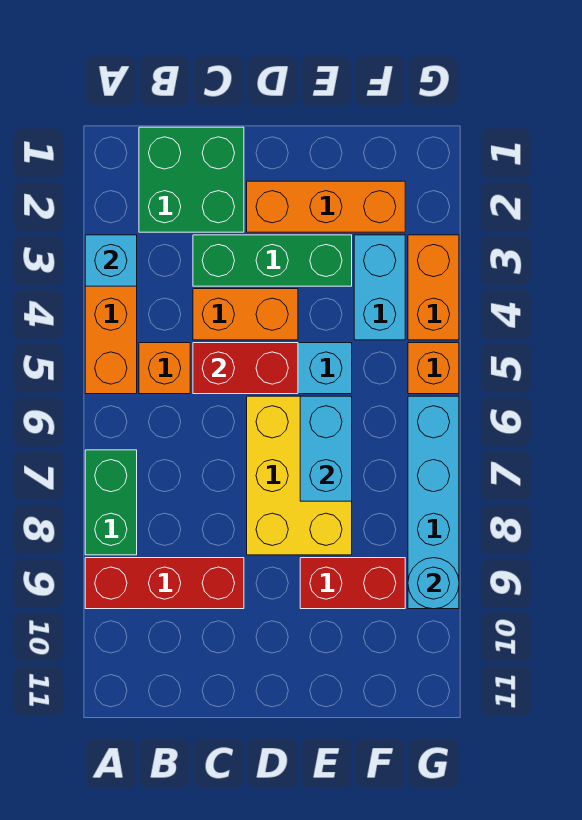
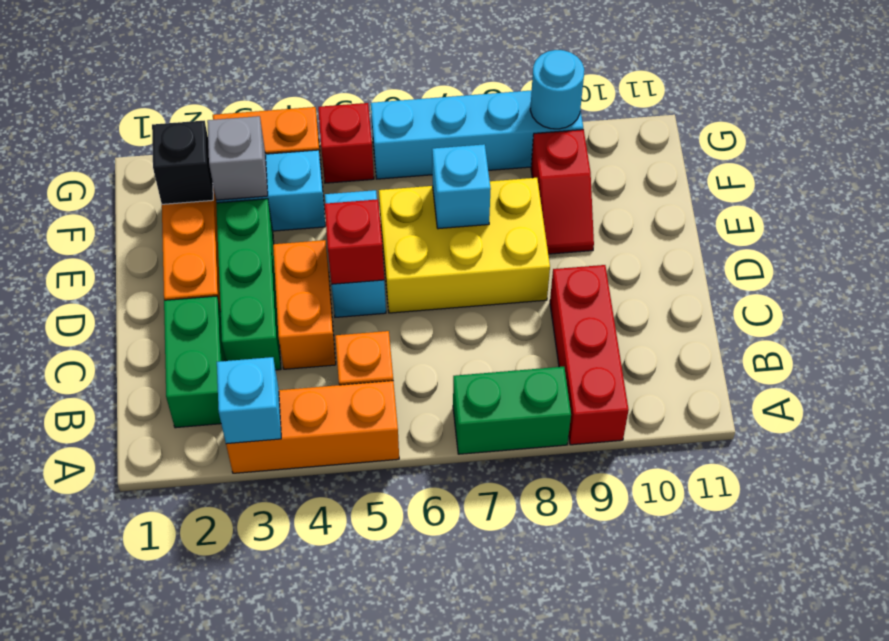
green brick B1:C2 level 1 -> green brick B2:C2 level 1
red brick C5:D5 level 2 -> red brick D5 level 2
cyan brick E6:E7 level 2 -> cyan brick E7 level 2
red brick E9:F9 level 1 -> red slope E9:F9 level 1 top F
none -> black brick F2 level 2
none -> grey brick F3 level 2
orange brick G5 level 1 -> red brick G5 level 1

